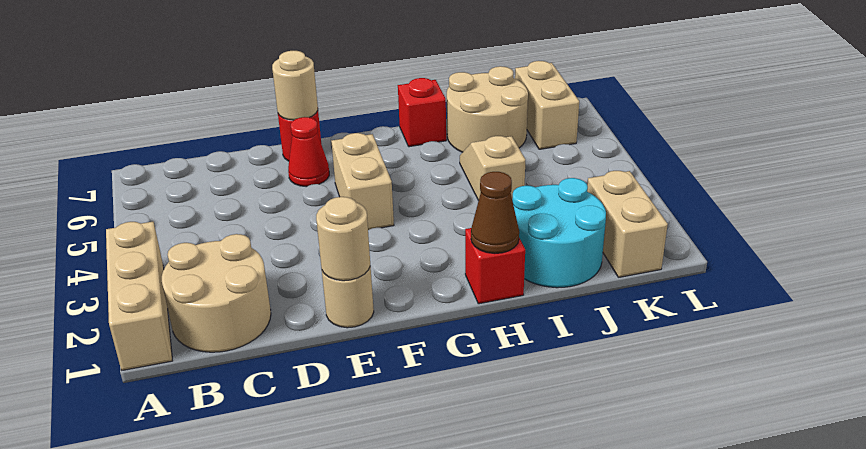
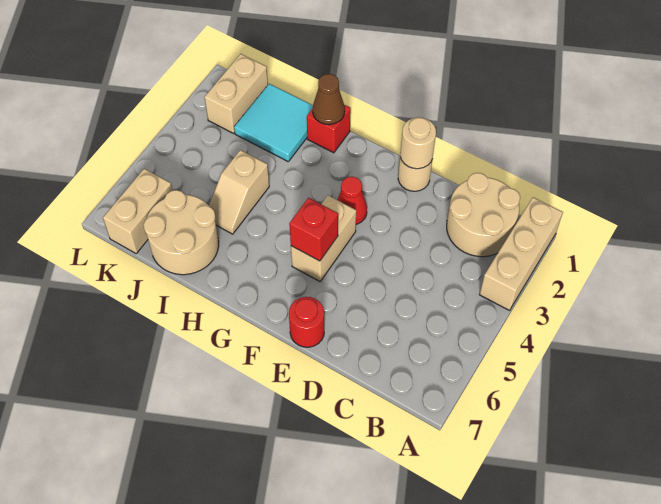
red cone E6 level 1 -> red cone F3 level 1
tan round brick E7 level 2 -> none
red brick H7 level 1 -> red brick F5 level 2
cyan round brick I1:J2 level 1 -> cyan tile I1:J2 level 1

